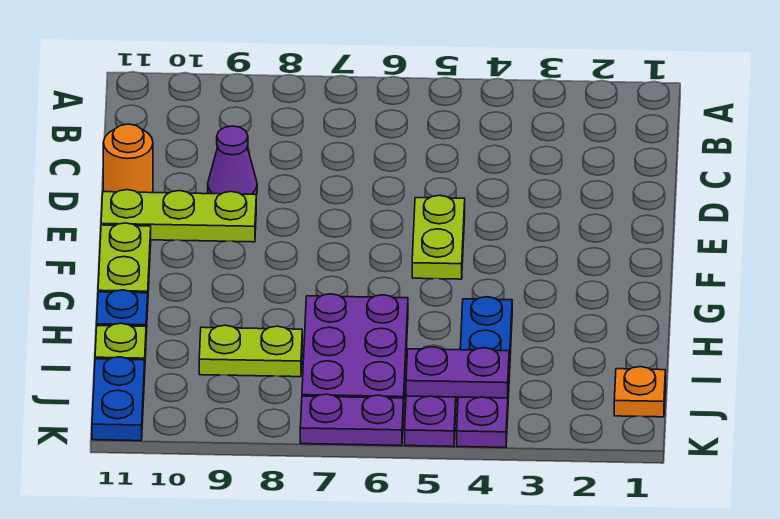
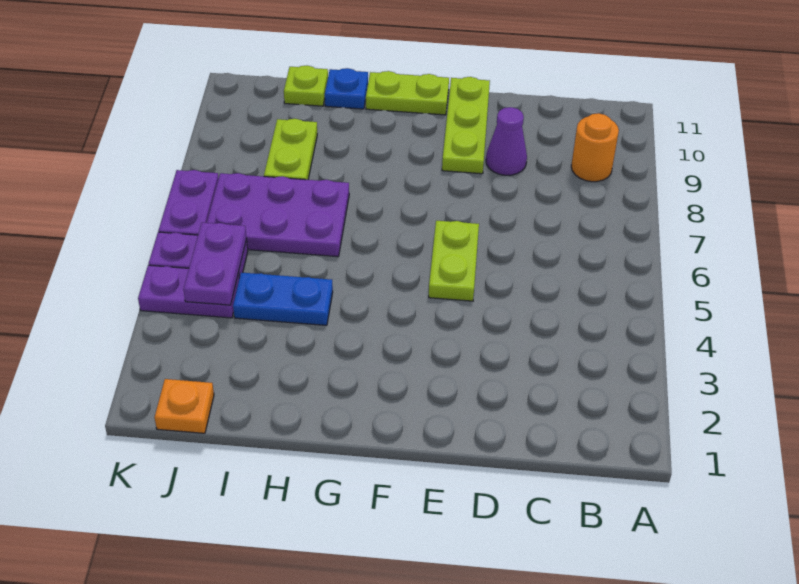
orange round brick D11 level 1 -> orange round brick B9 level 1
lime plate E5:F5 level 1 -> lime plate E5:E6 level 1
blue plate J11:K11 level 1 -> none

